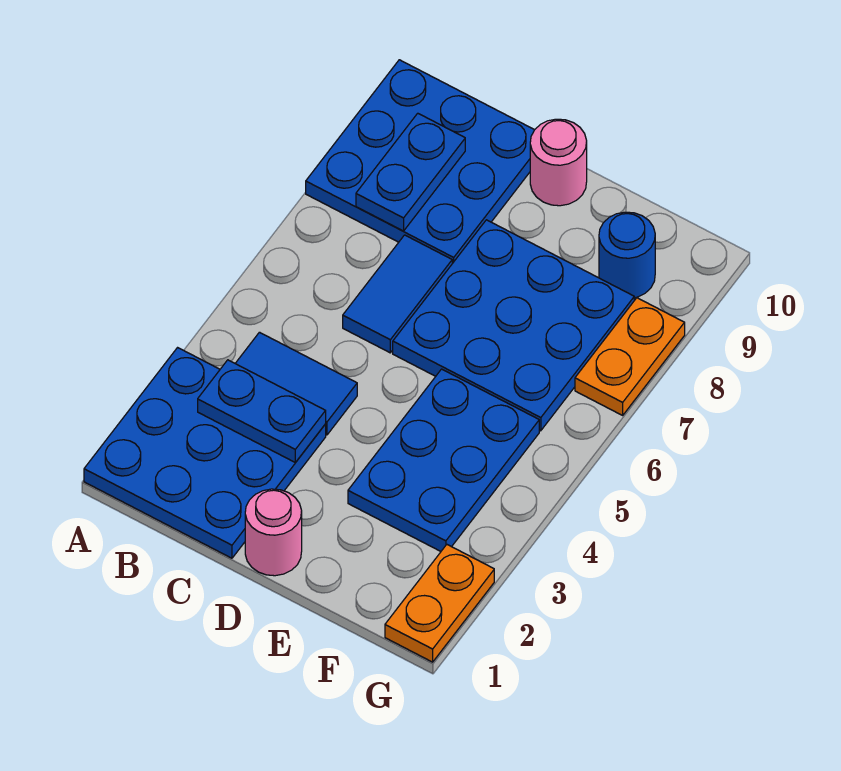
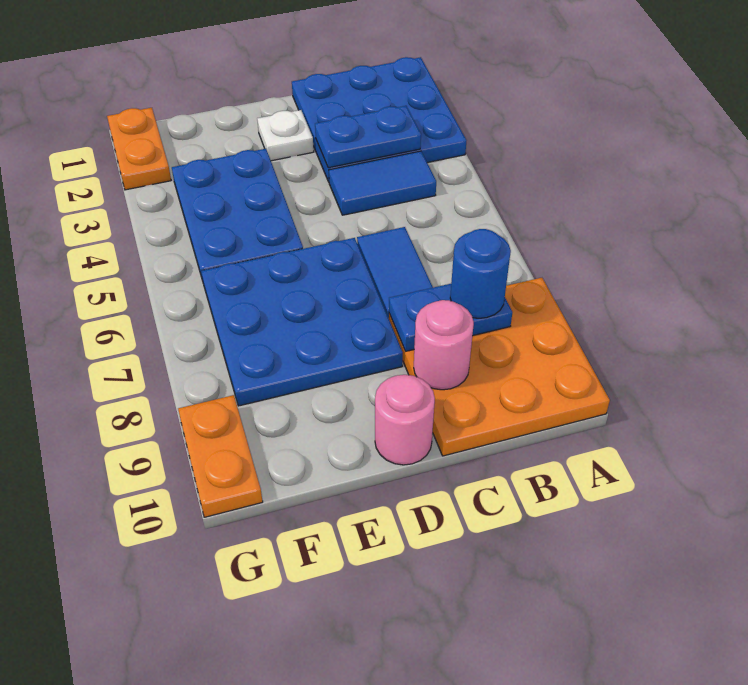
blue plate A8:C10 level 1 -> orange plate A8:C10 level 1
blue plate B8:B9 level 2 -> blue plate B8:C8 level 2
pink round brick D1 level 1 -> pink round brick C9 level 2
none -> white plate D2 level 1
blue round brick F9 level 1 -> blue round brick B8 level 3
orange plate G7:G8 level 1 -> orange plate G9:G10 level 1

